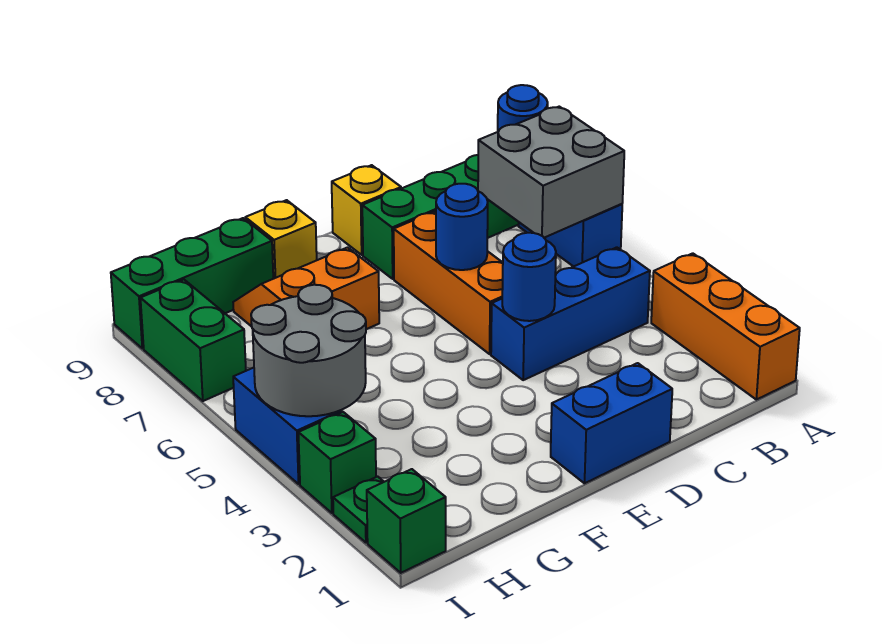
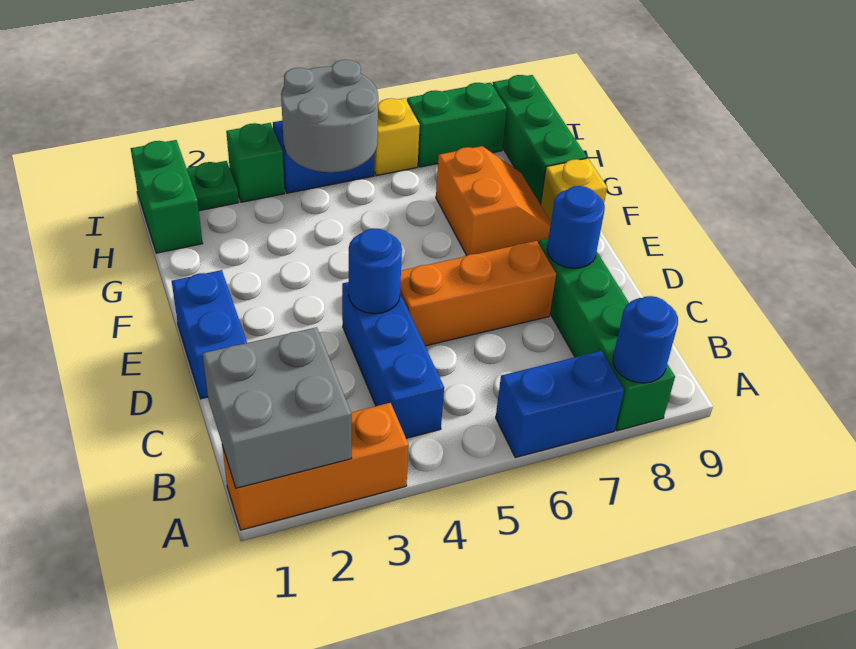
grey brick A6:B7 level 2 -> grey brick A1:B2 level 2
blue round brick D6 level 2 -> blue round brick D8 level 2
yellow brick D9 level 1 -> yellow brick I6 level 1
green brick I1 level 1 -> green brick H1:I1 level 1

